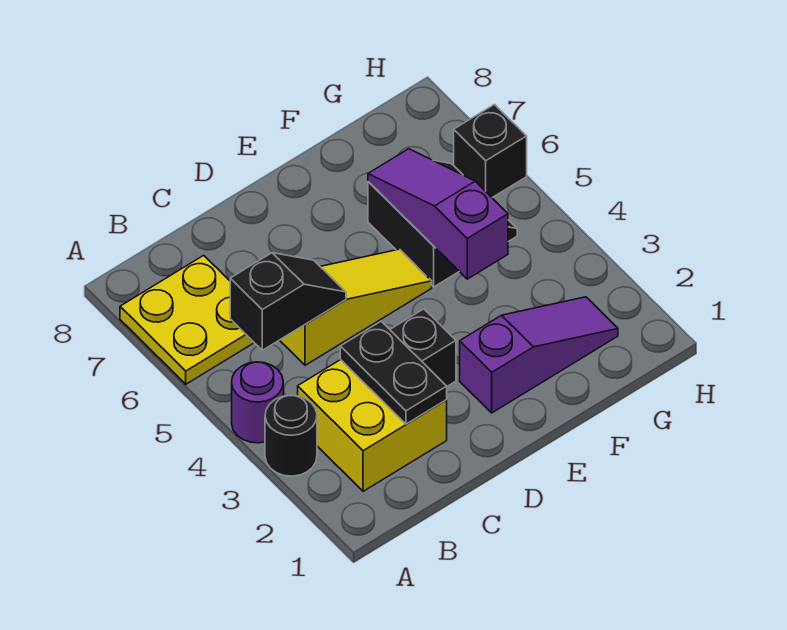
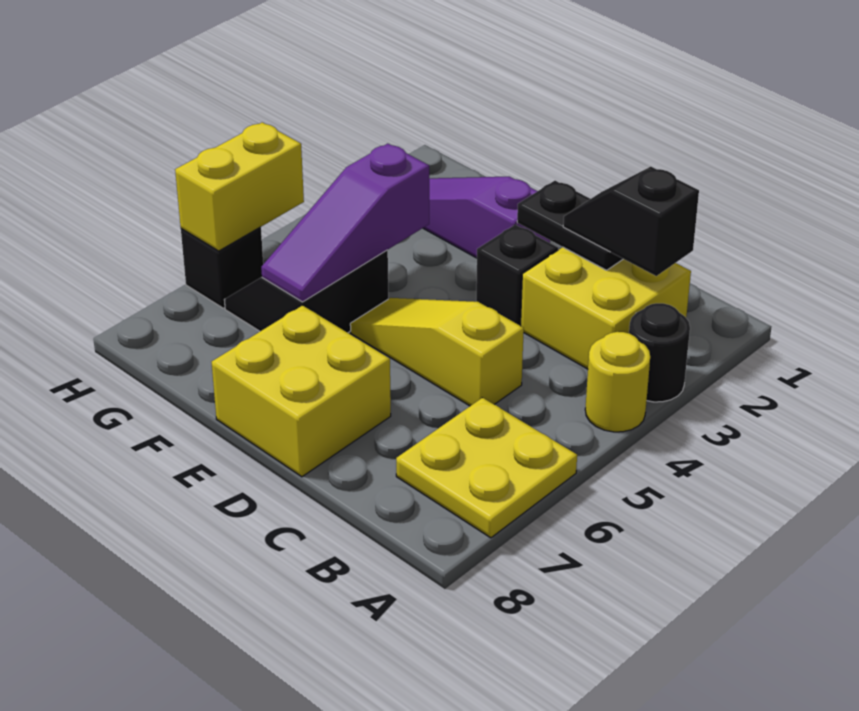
purple round brick A4 level 1 -> yellow round brick A4 level 1
black slope B5:C5 level 2 top B -> black slope B2:C2 level 3 top B
black plate C2:C3 level 2 -> black plate C2:D2 level 2
none -> yellow brick D7:E8 level 1
none -> yellow brick H5:H6 level 2

